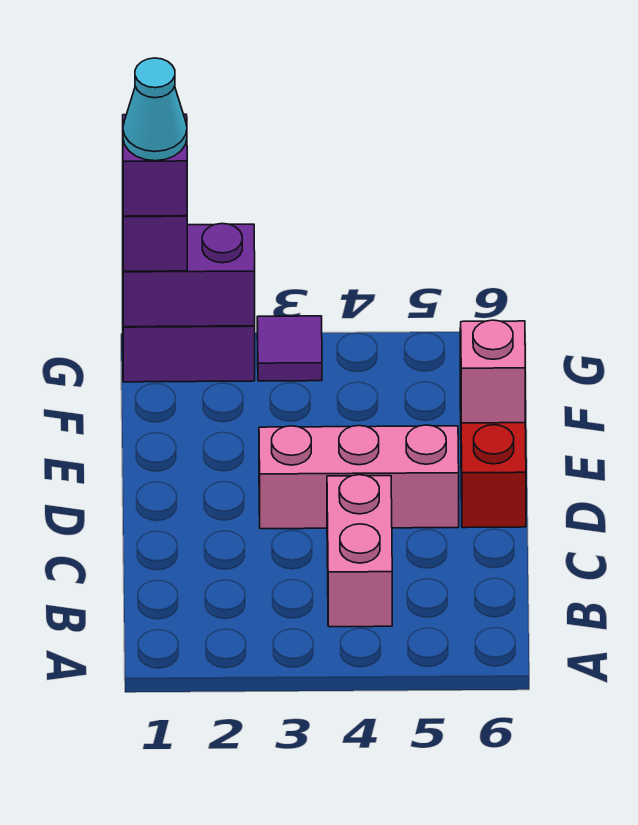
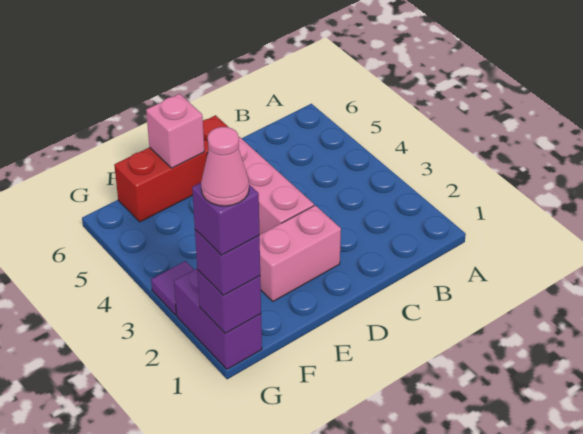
pink brick B4:C4 level 1 -> pink brick D2:E2 level 1
purple brick G1:G2 level 2 -> purple brick G1 level 2
cyan cone G1 level 5 -> pink cone G1 level 5

